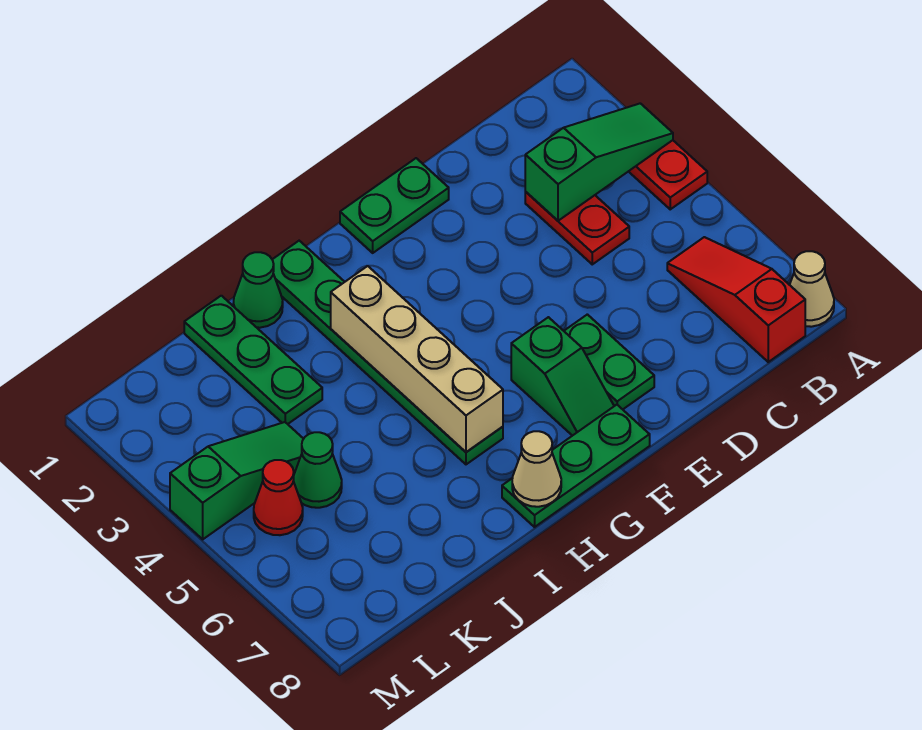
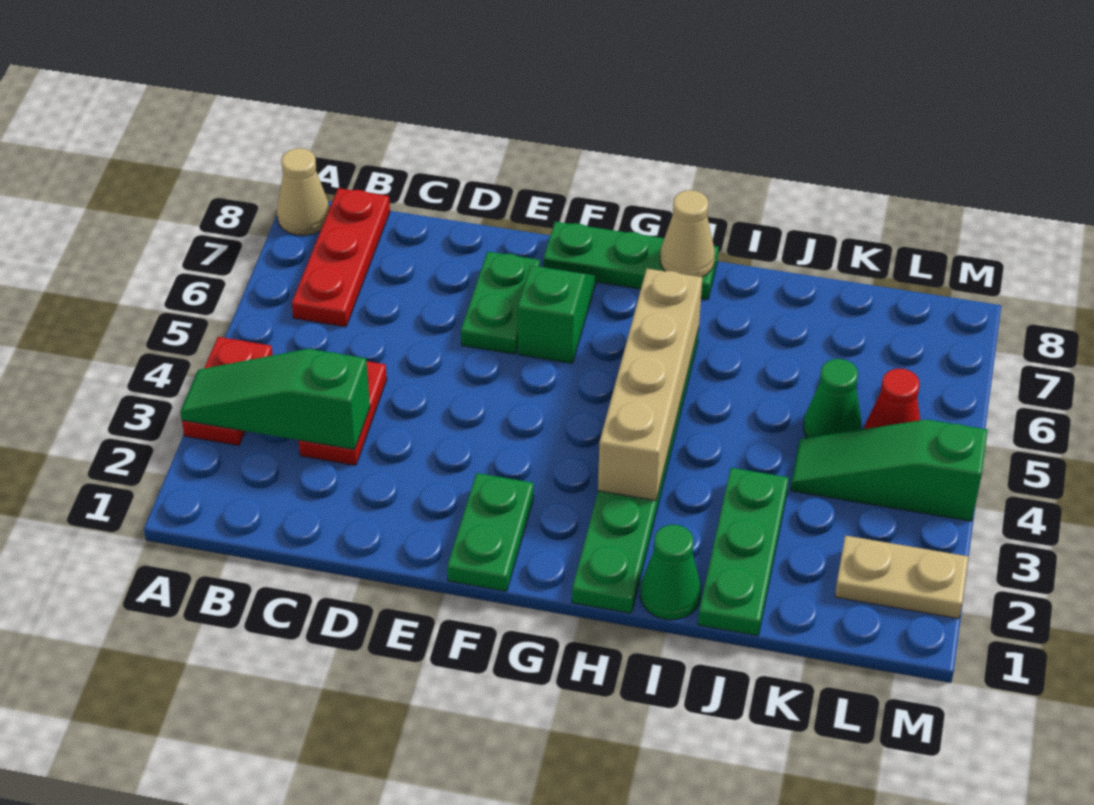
red slope B6:B8 level 1 top 8 -> red plate B6:B8 level 1
green plate E1:F1 level 1 -> green plate F1:F2 level 1
none -> tan plate L2:M2 level 1

